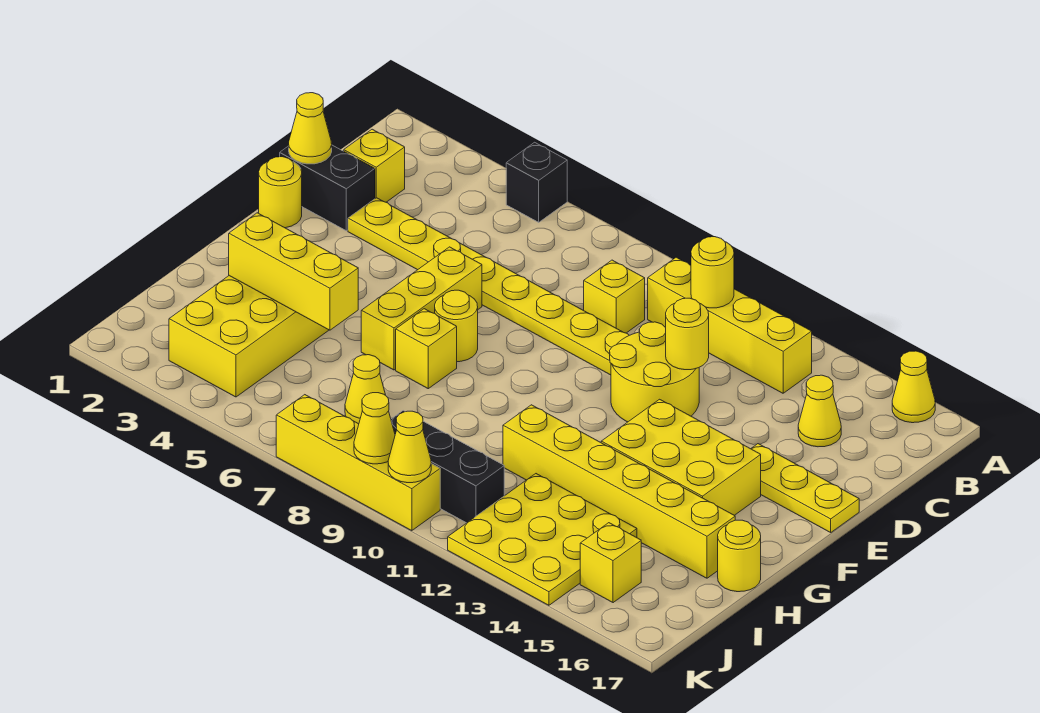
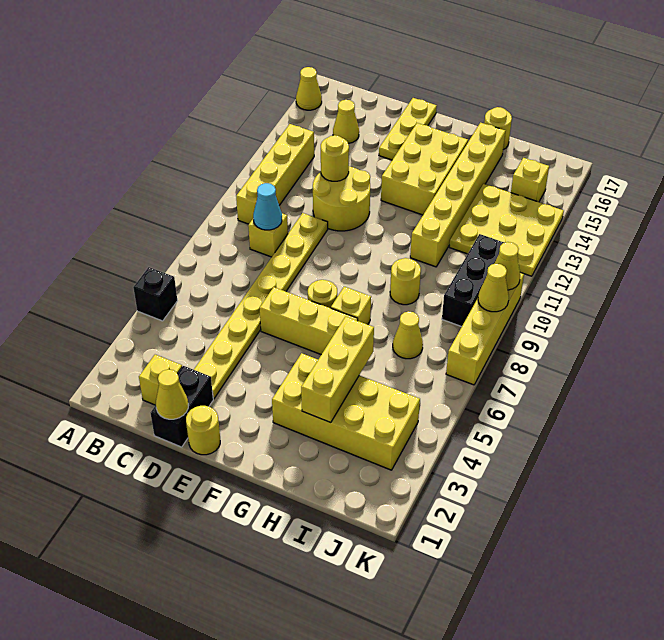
yellow round brick B11 level 2 -> yellow round brick H9 level 1
none -> cyan cone C9 level 2

